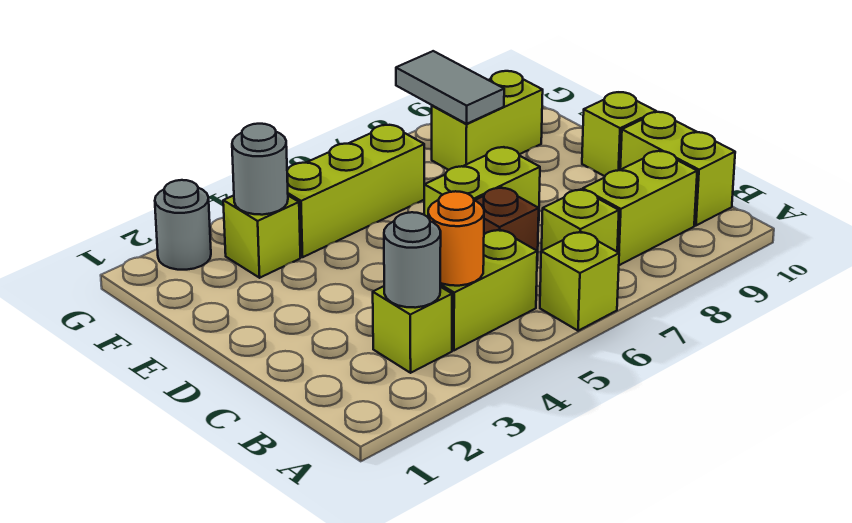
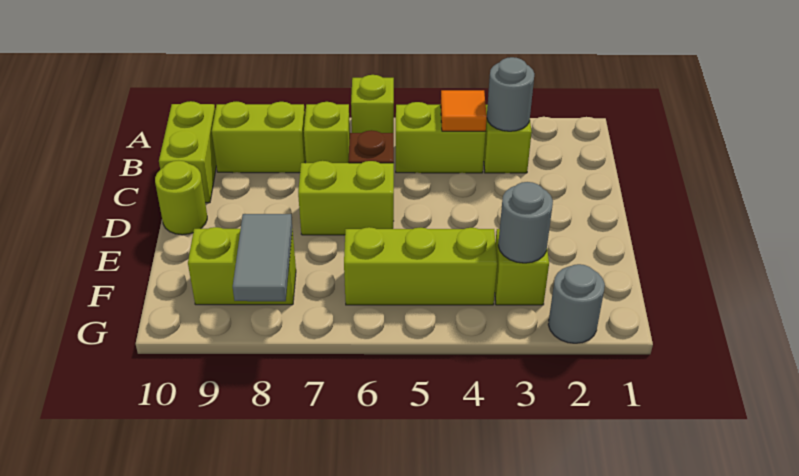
orange round brick B4 level 2 -> orange tile B4 level 2
lime brick D10 level 1 -> lime round brick D10 level 1

